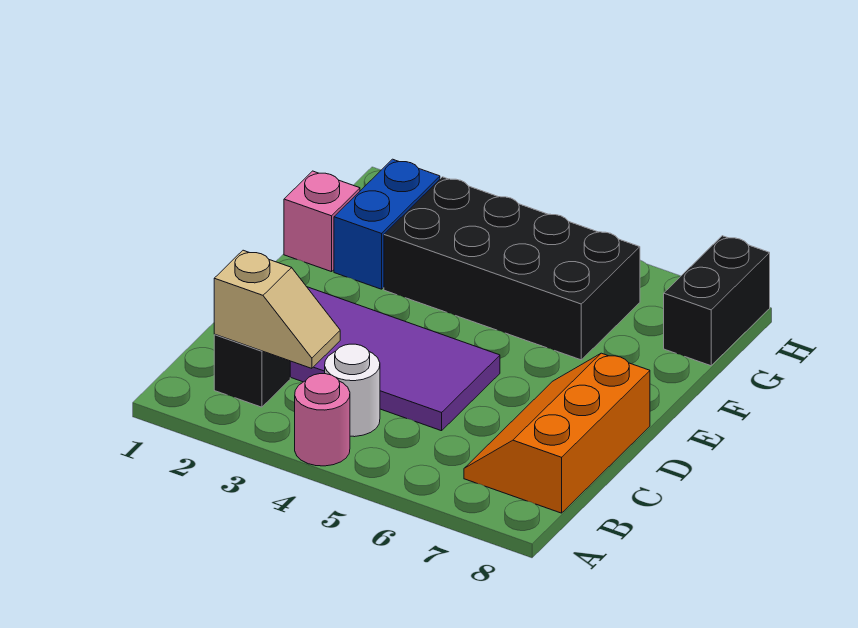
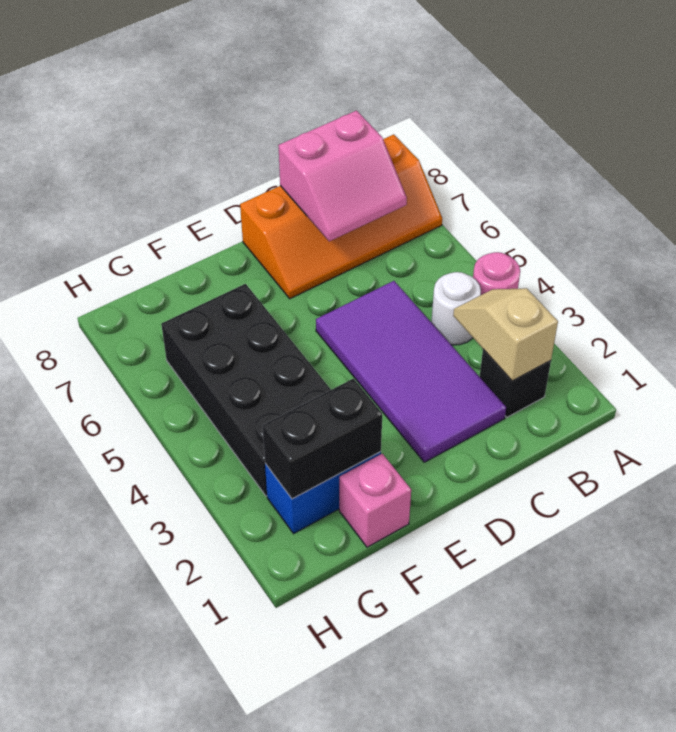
orange slope B7:D8 level 1 top 8 -> orange slope A7:D8 level 1 top 8
none -> pink slope B7:C8 level 2 top 8
black brick G8:H8 level 1 -> black brick F2:G2 level 2

